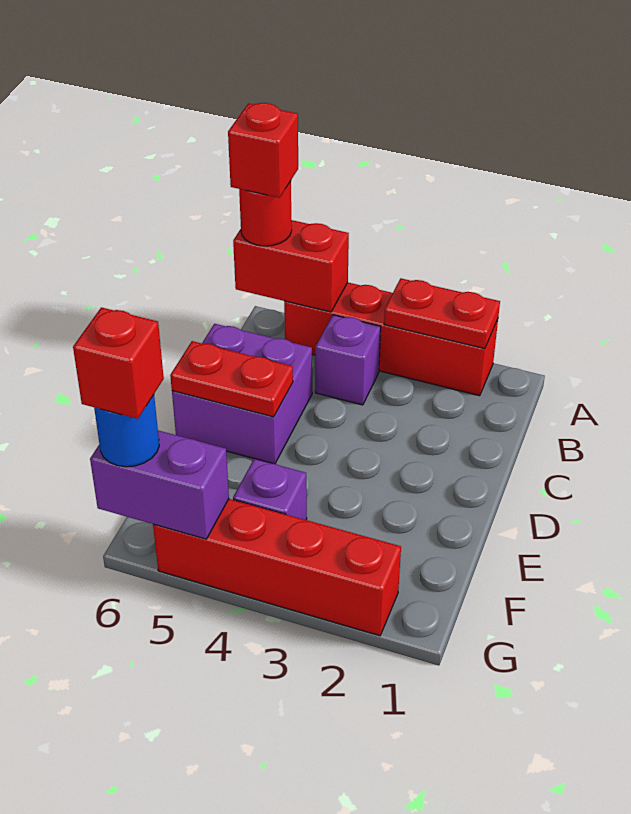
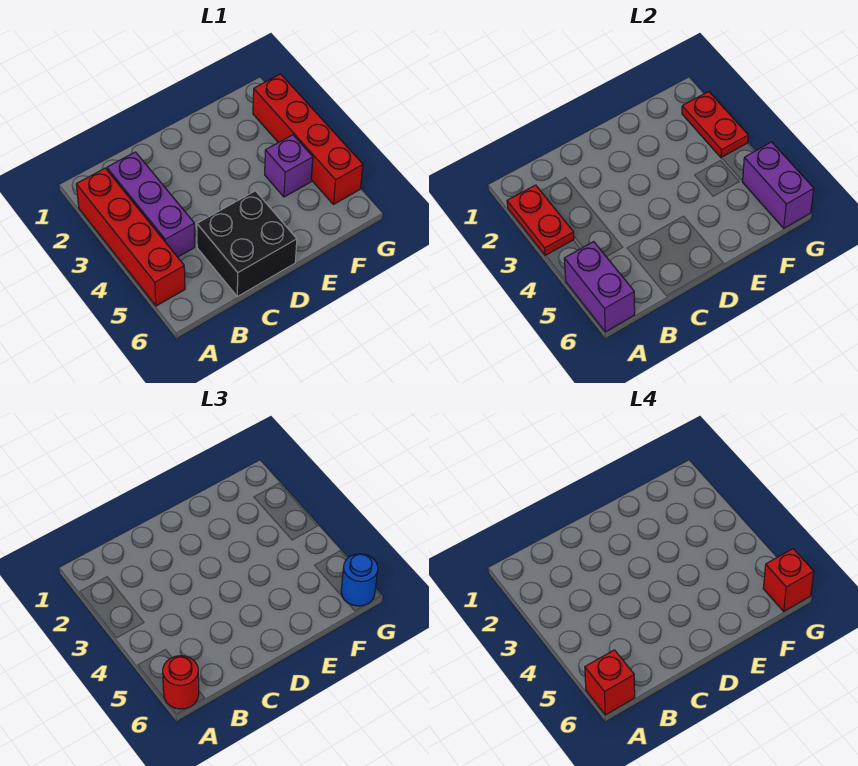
red brick A5:A6 level 2 -> purple brick A5:A6 level 2
purple brick B4 level 1 -> purple brick B2:B4 level 1
purple brick C5:D6 level 1 -> black brick C5:D6 level 1
red plate D5:D6 level 2 -> red plate G2:G3 level 2

